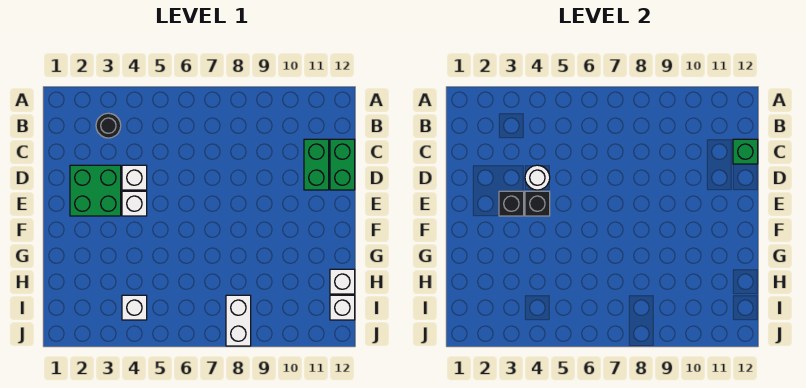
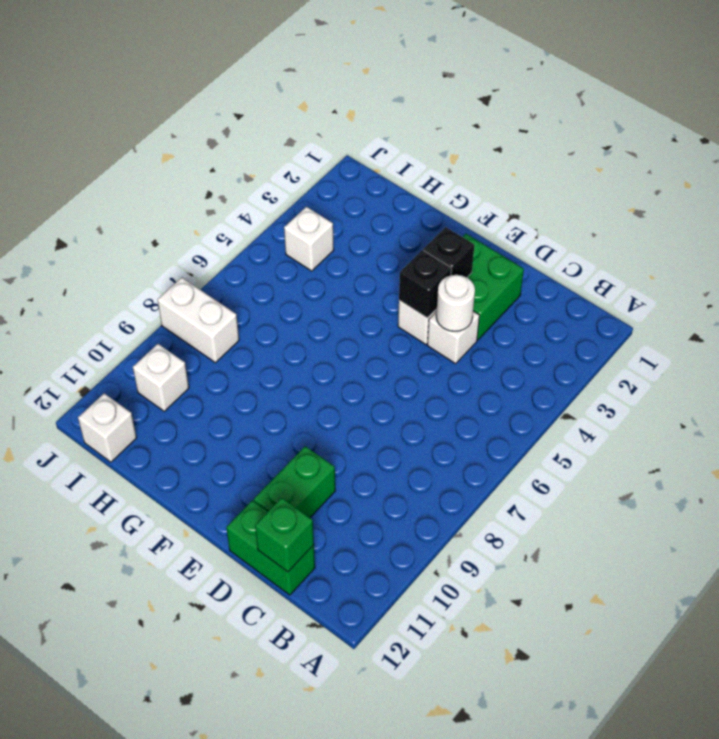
black round brick B3 level 1 -> none
green brick C11:D11 level 1 -> green brick D10:D11 level 1
white brick H12 level 1 -> white brick I10 level 1

